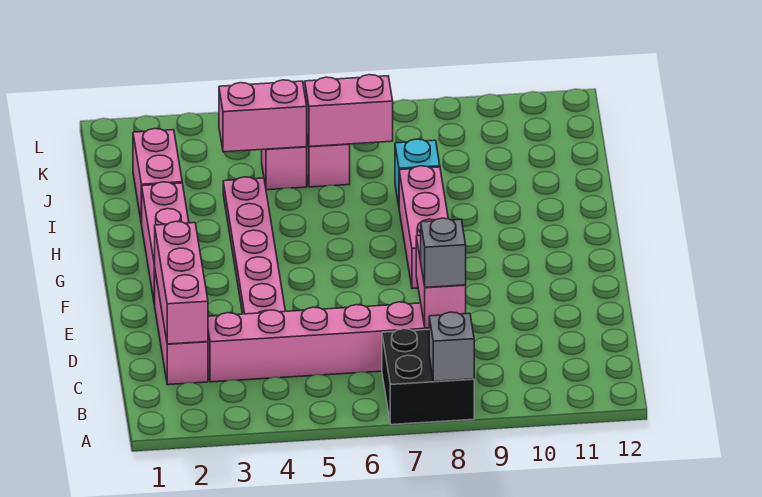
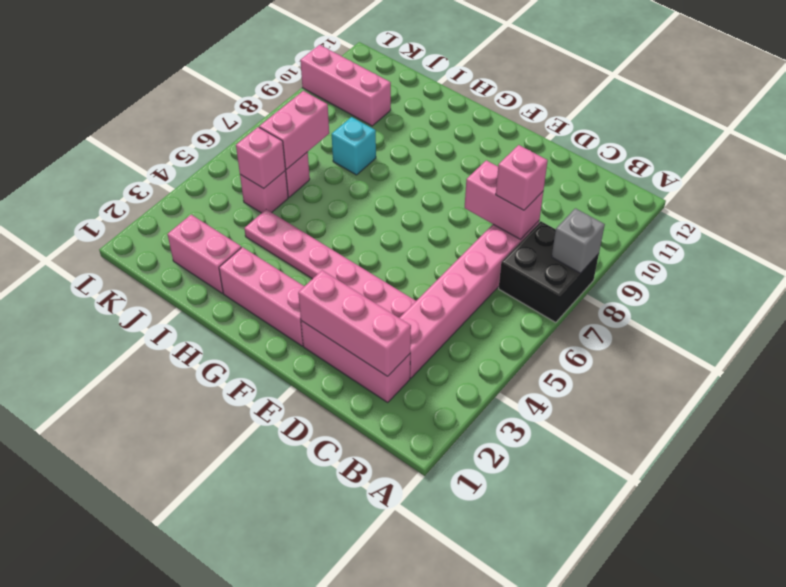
grey brick C8 level 3 -> pink brick C8 level 3
pink brick F8:H8 level 1 -> pink brick J10:L10 level 1
pink brick J4:J5 level 2 -> pink brick J5 level 2

